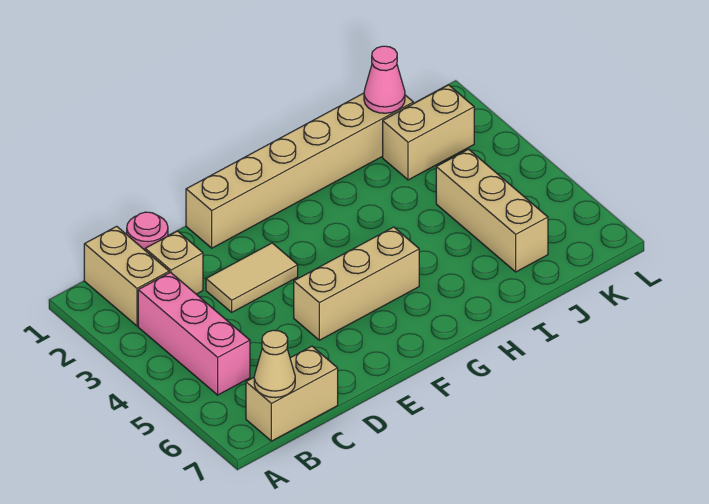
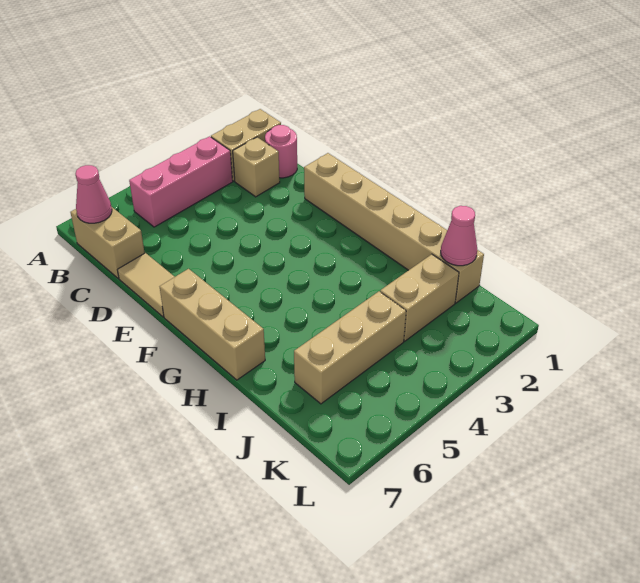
tan cone B7 level 2 -> pink cone B7 level 2
tan tile D3:E3 level 1 -> tan tile D7:E7 level 1
tan brick E5:G5 level 1 -> tan brick F7:H7 level 1
tan brick J2:K2 level 1 -> tan brick J2:J3 level 1

